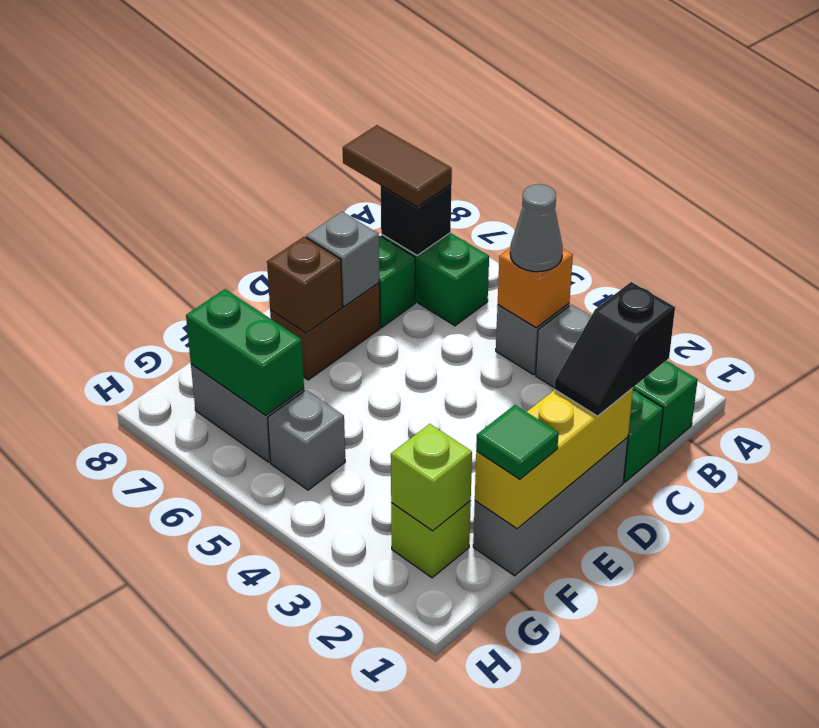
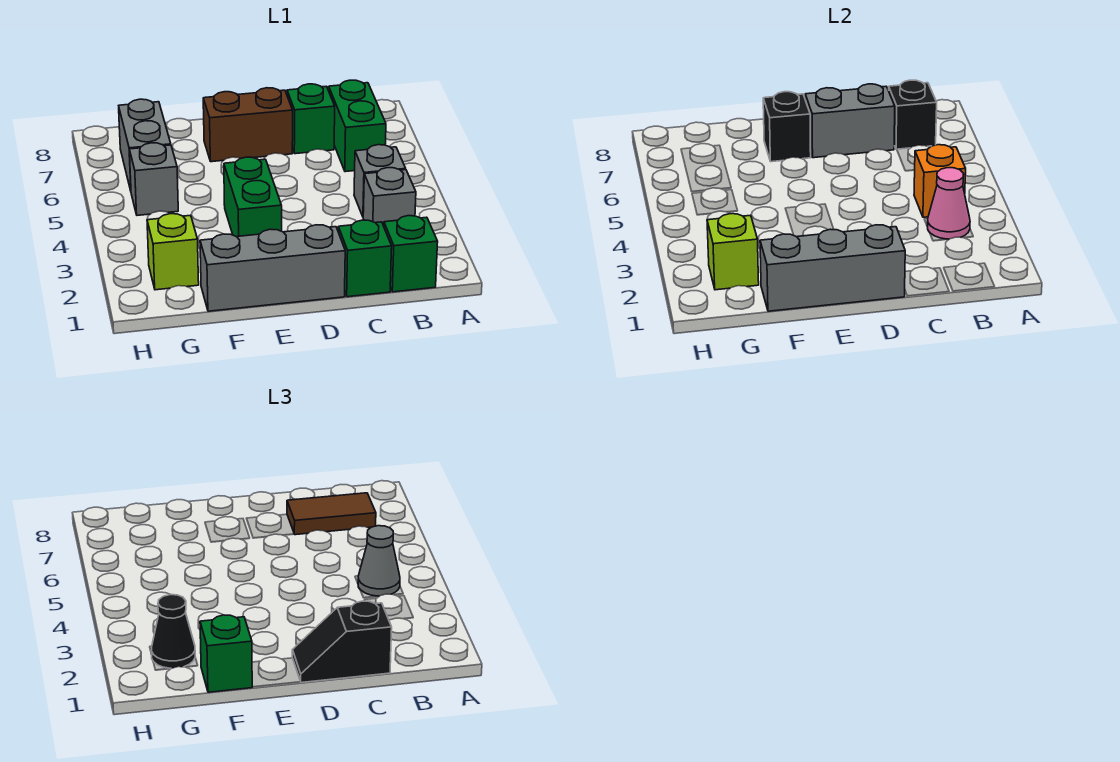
none -> pink cone B3 level 2
brown tile B7:B8 level 3 -> brown tile B7:C7 level 3
yellow brick D1:F1 level 2 -> grey brick D1:F1 level 2
grey brick D7 level 2 -> grey brick C7:D7 level 2
brown brick E7 level 2 -> black brick E7 level 2
green tile F1 level 3 -> green brick F1 level 3
none -> black cone G2 level 3
green brick G6:G7 level 2 -> green brick E3:E4 level 1

